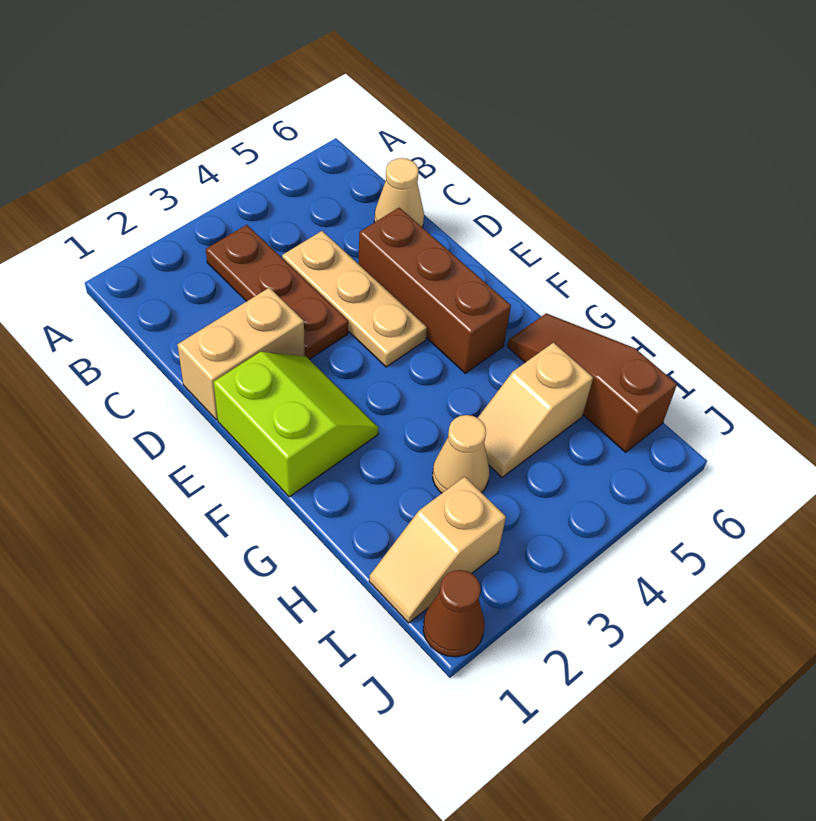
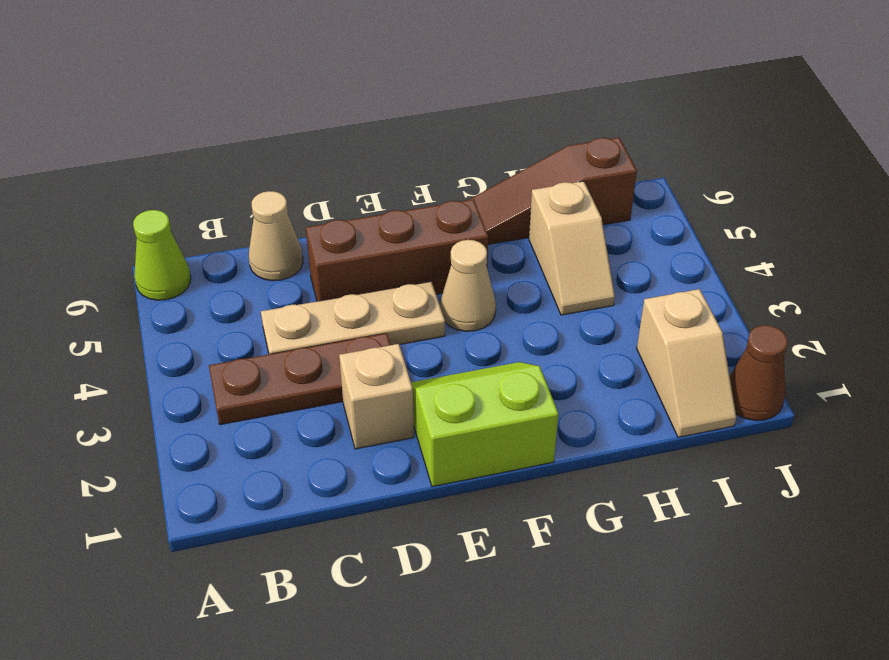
none -> lime cone A6 level 1
tan brick D1:D2 level 1 -> tan brick D2 level 1
tan cone H3 level 1 -> tan cone F4 level 1

